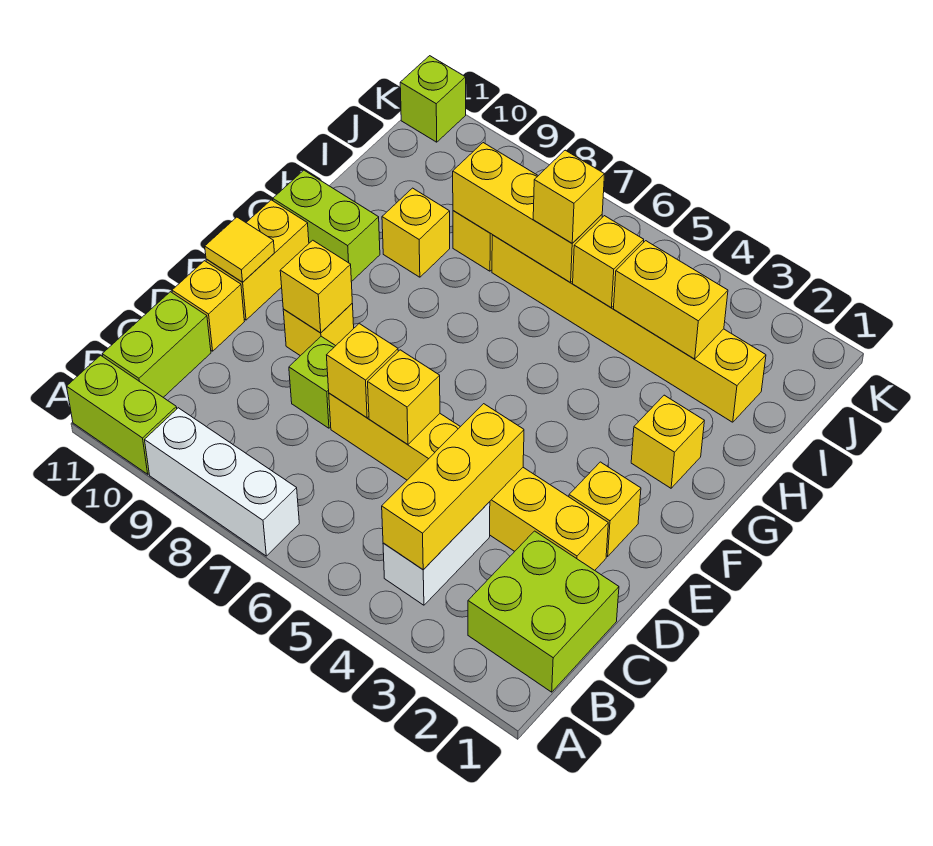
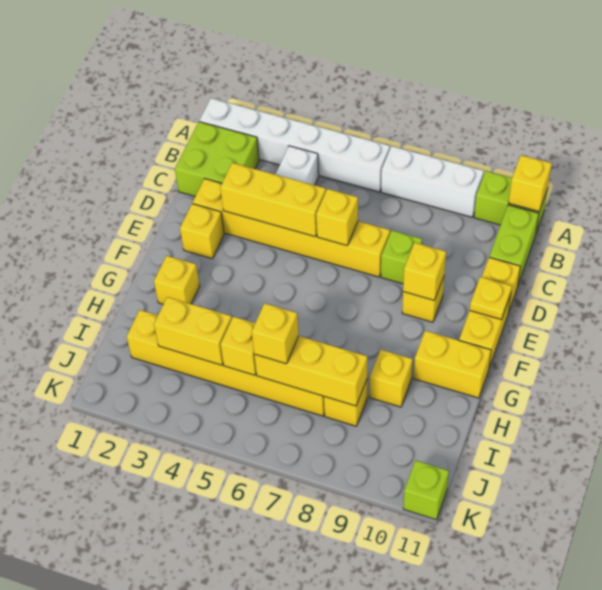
none -> white brick A1:A6 level 1
yellow brick B4:D4 level 2 -> yellow brick D3:D5 level 2
yellow brick D7 level 2 -> yellow brick A11 level 2
yellow tile E11 level 2 -> yellow plate E11 level 2
lime brick G10:G11 level 1 -> yellow brick G10:G11 level 1

